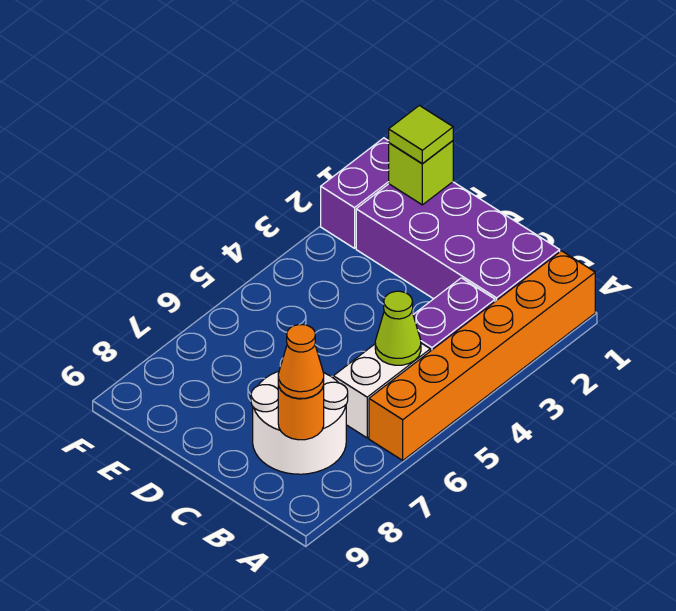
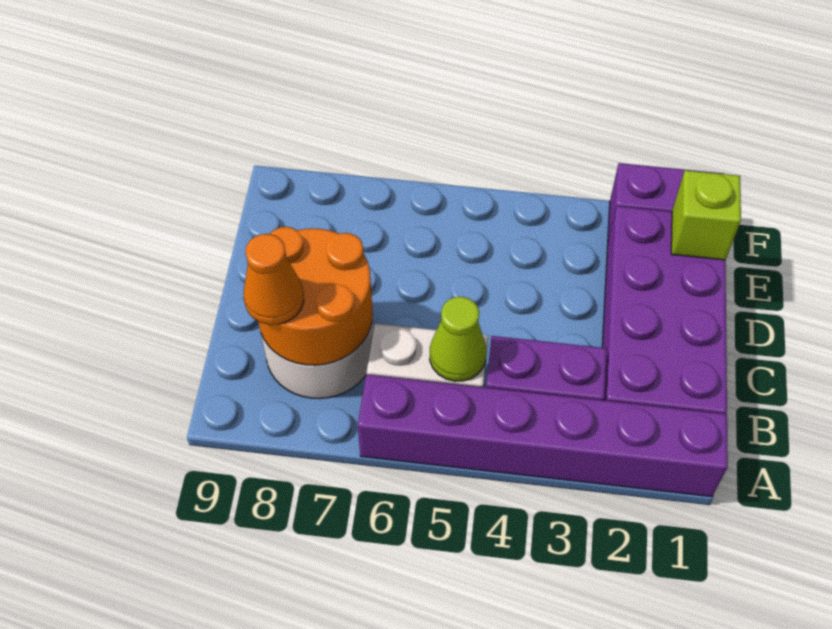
orange brick A1:A6 level 1 -> purple brick A1:A6 level 1
orange round brick B8 level 2 -> orange round brick B7:C8 level 2
lime tile E1 level 3 -> none

